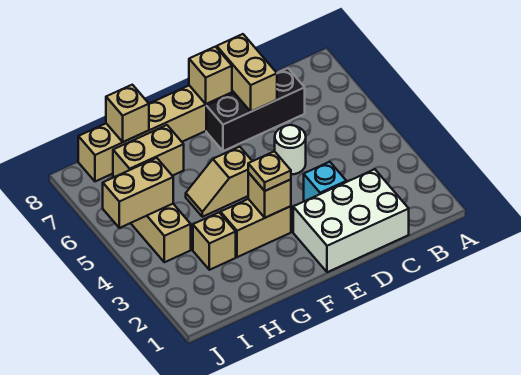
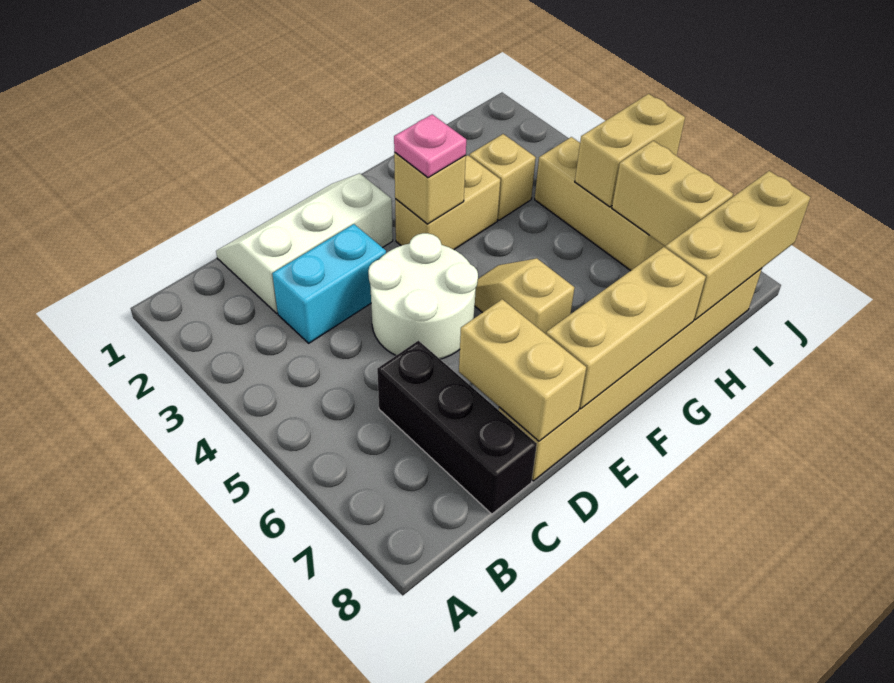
white brick C1:E2 level 1 -> white slope C1:E2 level 1 top 2
black brick C7:E7 level 1 -> black brick C6:C8 level 1
cyan brick D3 level 1 -> cyan brick C3:D3 level 1
white round brick D5 level 1 -> white round brick D4:E5 level 1
tan brick E8 level 2 -> tan brick E8:G8 level 2
tan plate F3 level 3 -> pink plate F3 level 3
tan slope F5:G5 level 1 top F -> tan slope F5:F6 level 1 top 6
tan brick H6:I6 level 2 -> tan brick I6:I7 level 2
tan brick H8 level 2 -> tan brick H8:J8 level 2

